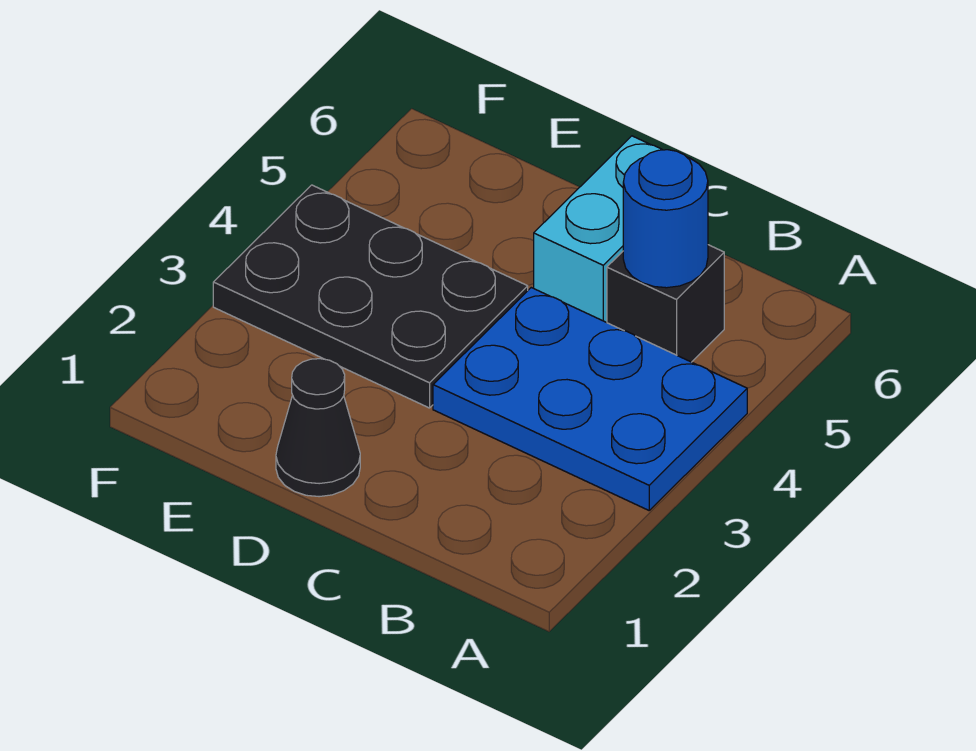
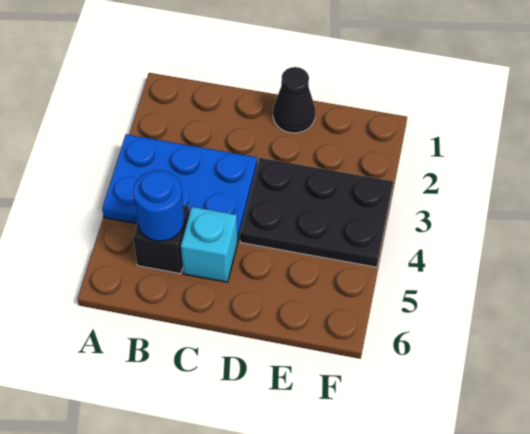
cyan brick C5:C6 level 1 -> cyan brick C5 level 1

